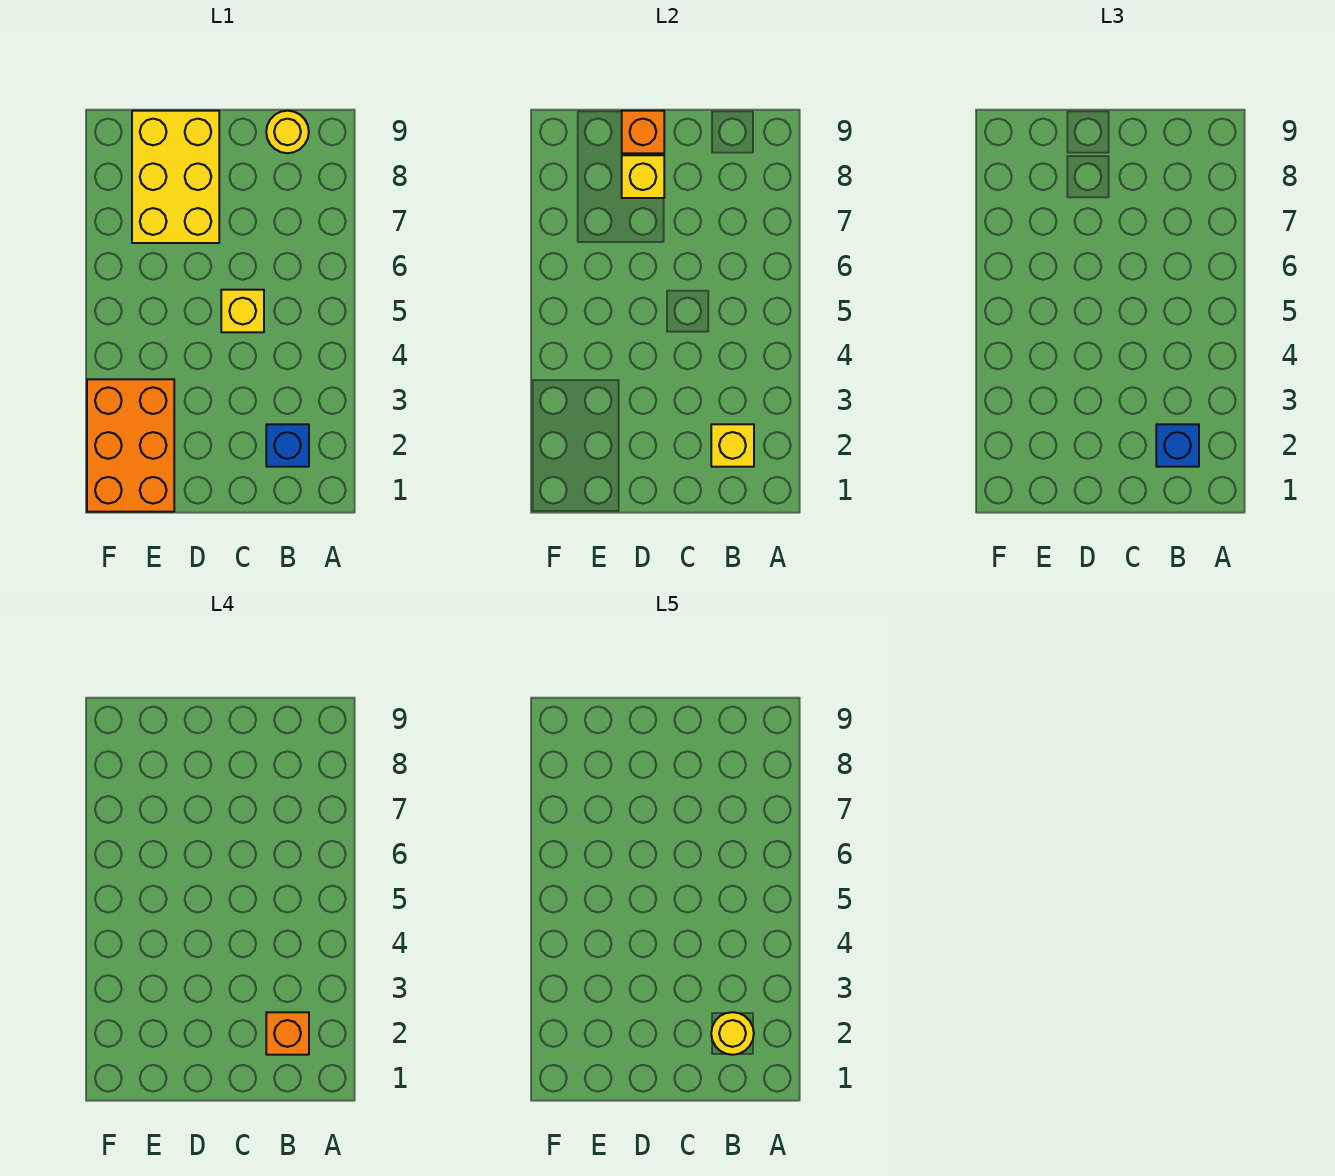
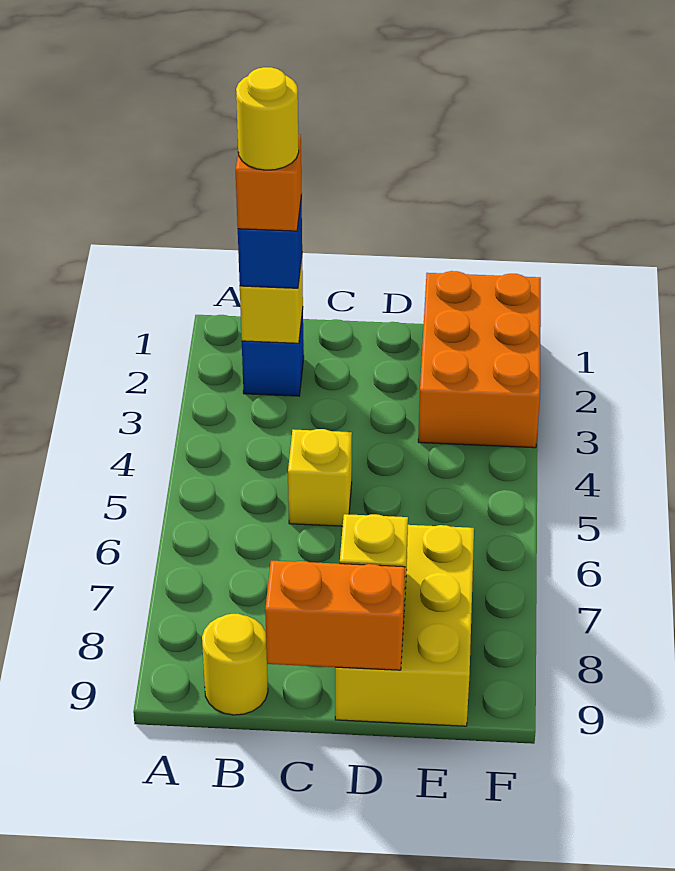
orange brick D9 level 2 -> orange brick C9:D9 level 2

